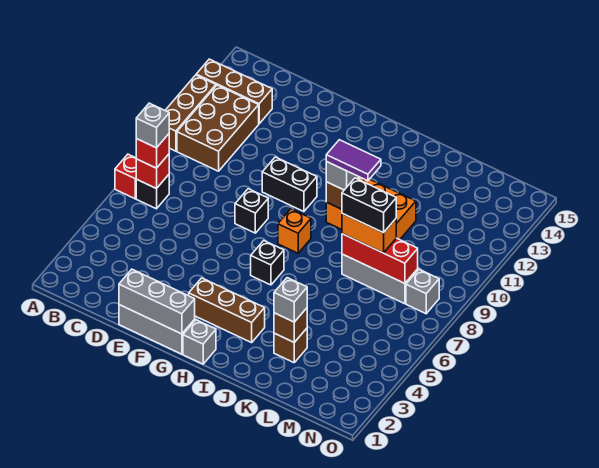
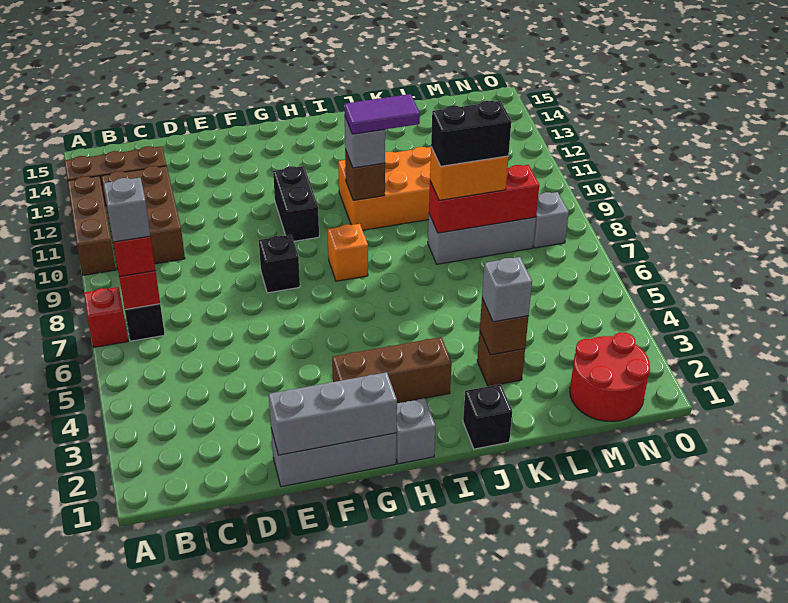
black brick F10:G10 level 1 -> black brick G10:G11 level 1
black brick H6 level 1 -> black brick J1 level 1
none -> red round brick M1:N2 level 1

